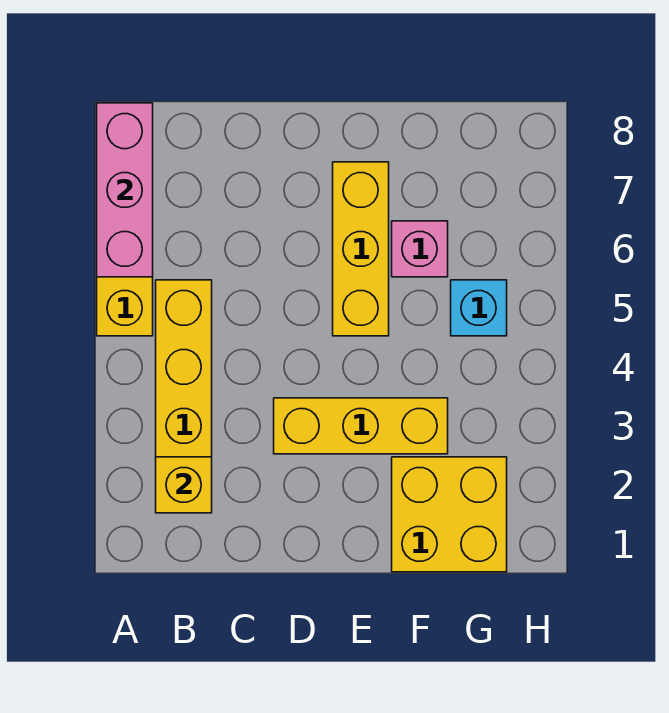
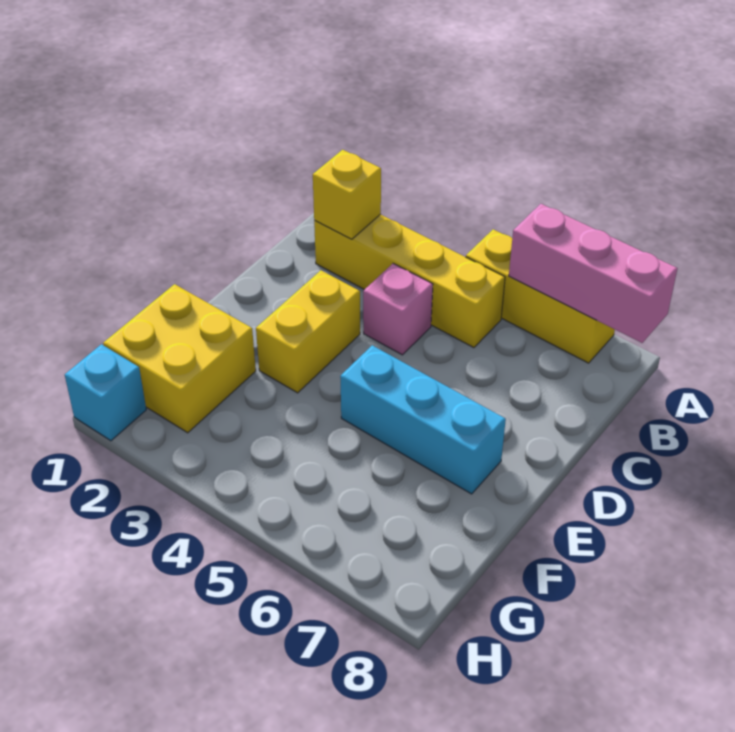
yellow brick D3:F3 level 1 -> yellow brick D3:E3 level 1
yellow brick E5:E7 level 1 -> cyan brick E5:E7 level 1
pink brick F6 level 1 -> pink brick C4 level 1
cyan brick G5 level 1 -> cyan brick H1 level 1

